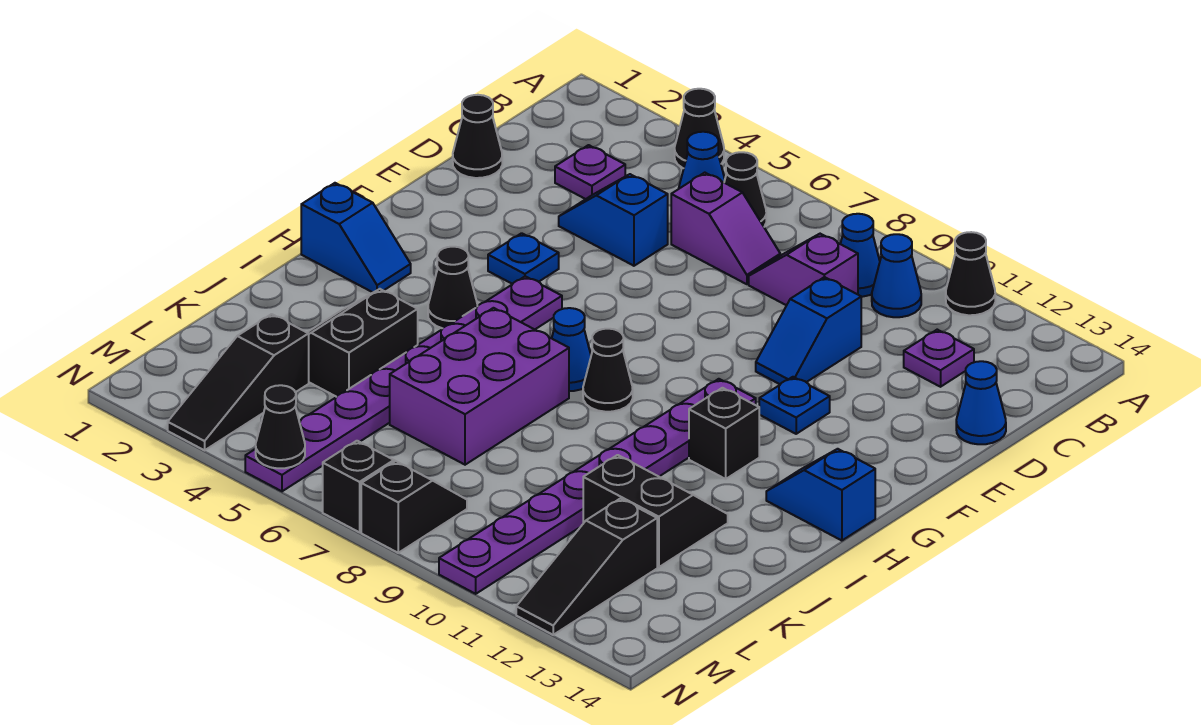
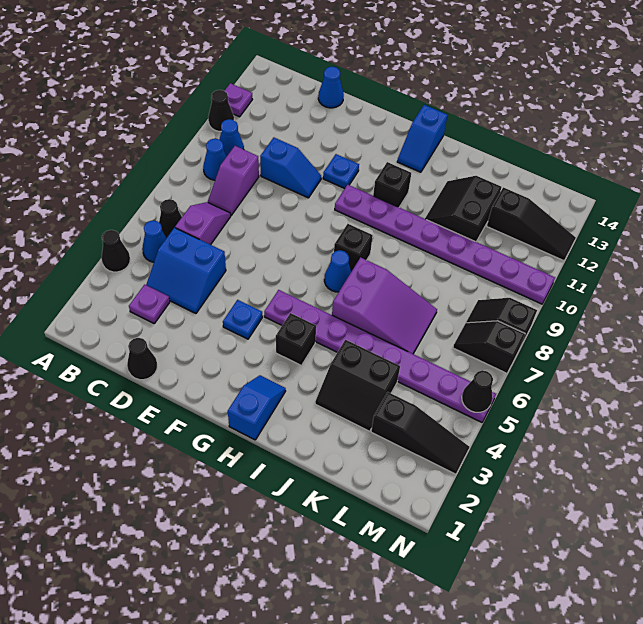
purple plate C12 level 1 -> purple plate A12 level 1
blue slope D4:D5 level 1 top 5 -> blue slope C4:D5 level 1 top 5
black cone H4 level 1 -> black brick H4 level 1
black cone H8 level 1 -> black brick H8 level 1
purple brick I6:K7 level 1 -> purple slope I6:K7 level 1 top I

